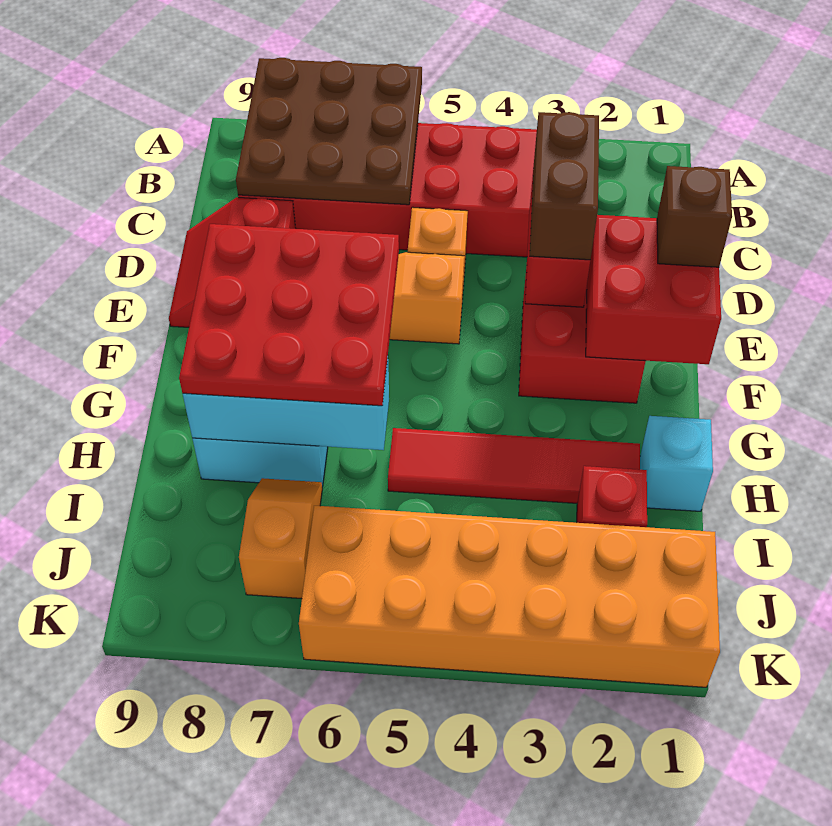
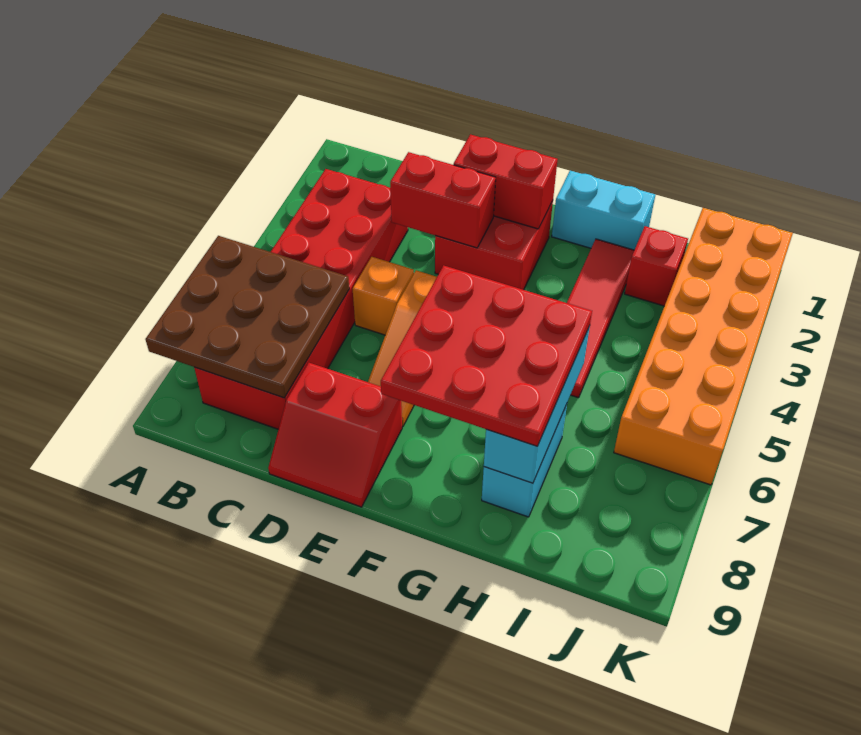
brown brick D3:E3 level 3 -> none
red brick E1:F2 level 2 -> red brick E2:F2 level 2
brown brick E1 level 3 -> none
cyan brick H1 level 1 -> cyan brick G1:H1 level 1
orange slope I7:J7 level 1 top J -> none

